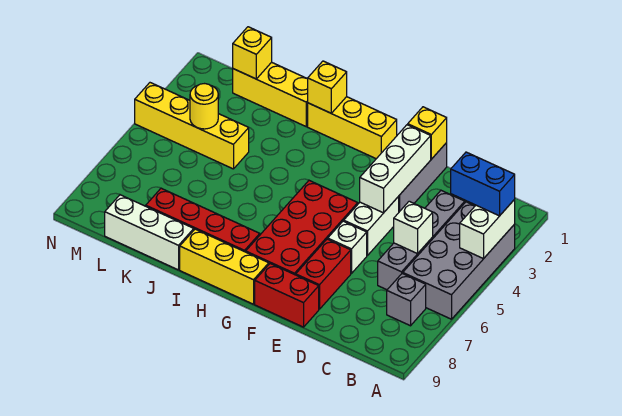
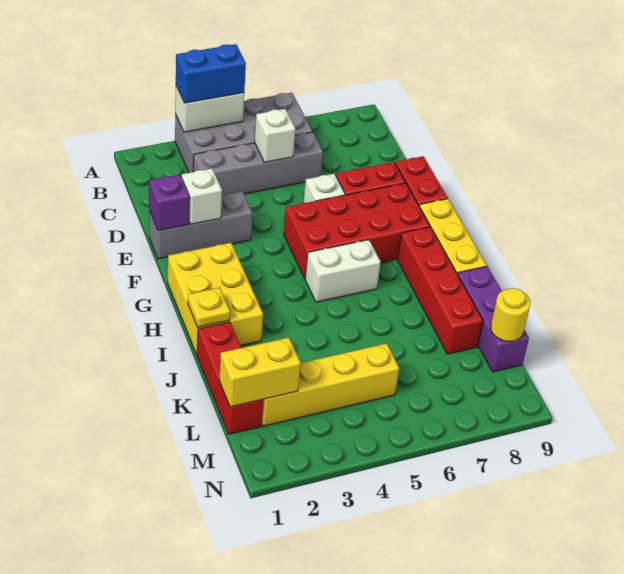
blue brick A3:B3 level 3 -> blue brick A3:A4 level 3
grey brick B7 level 1 -> none
yellow brick E1 level 2 -> purple brick E1 level 2
white brick E2:E4 level 2 -> white brick E2 level 2
white brick E4:E5 level 1 -> white brick H5:H6 level 1
yellow brick G1:I1 level 1 -> yellow brick G1:I2 level 1
yellow brick I1 level 2 -> yellow plate I1 level 2
yellow brick J1:L1 level 1 -> red brick J1:L1 level 1
white brick J9:L9 level 1 -> purple brick J9:L9 level 1
yellow brick K4:N4 level 1 -> yellow brick L2:L5 level 1
yellow brick L1 level 2 -> yellow brick L1:L2 level 2
yellow round brick L4 level 2 -> yellow round brick L9 level 2

